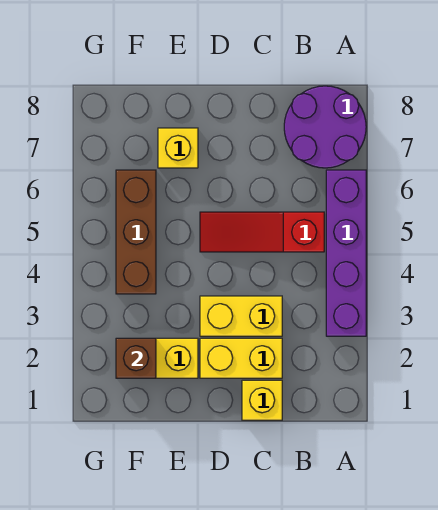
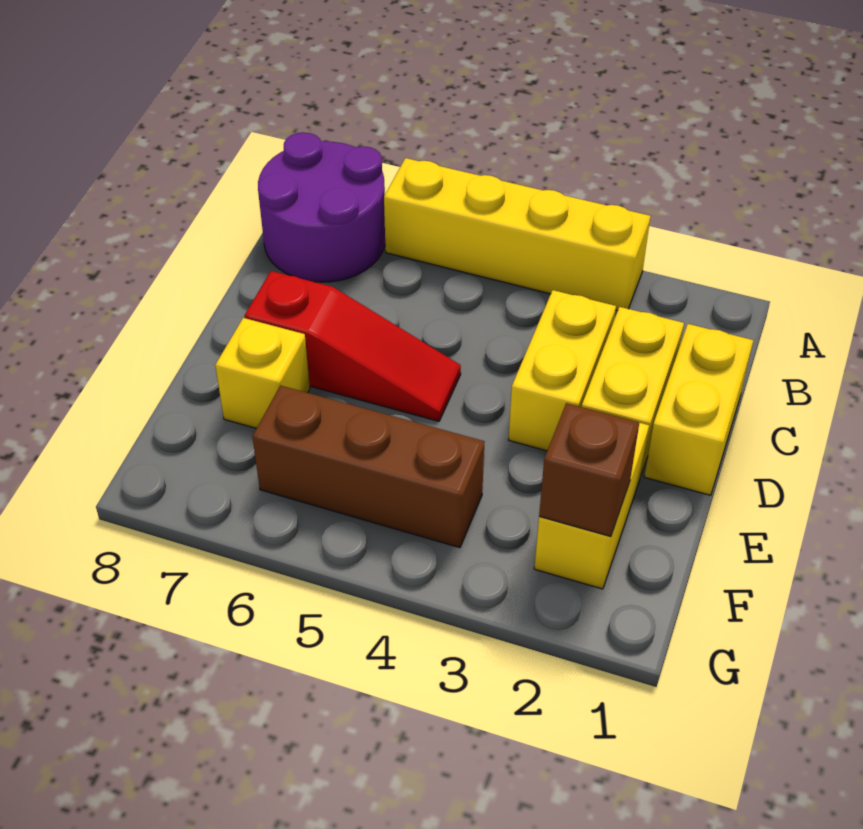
purple brick A3:A6 level 1 -> yellow brick A3:A6 level 1
red slope B5:D5 level 1 top B -> red slope D5:D7 level 1 top 7
yellow brick C1 level 1 -> yellow brick C1:D1 level 1

